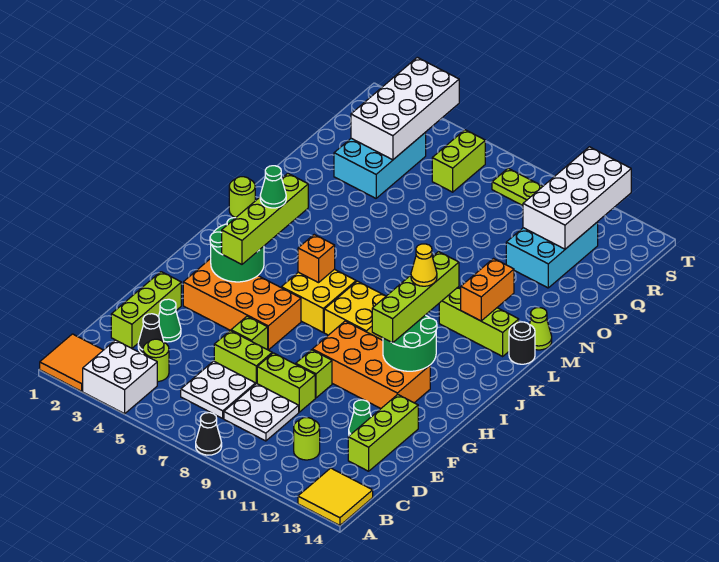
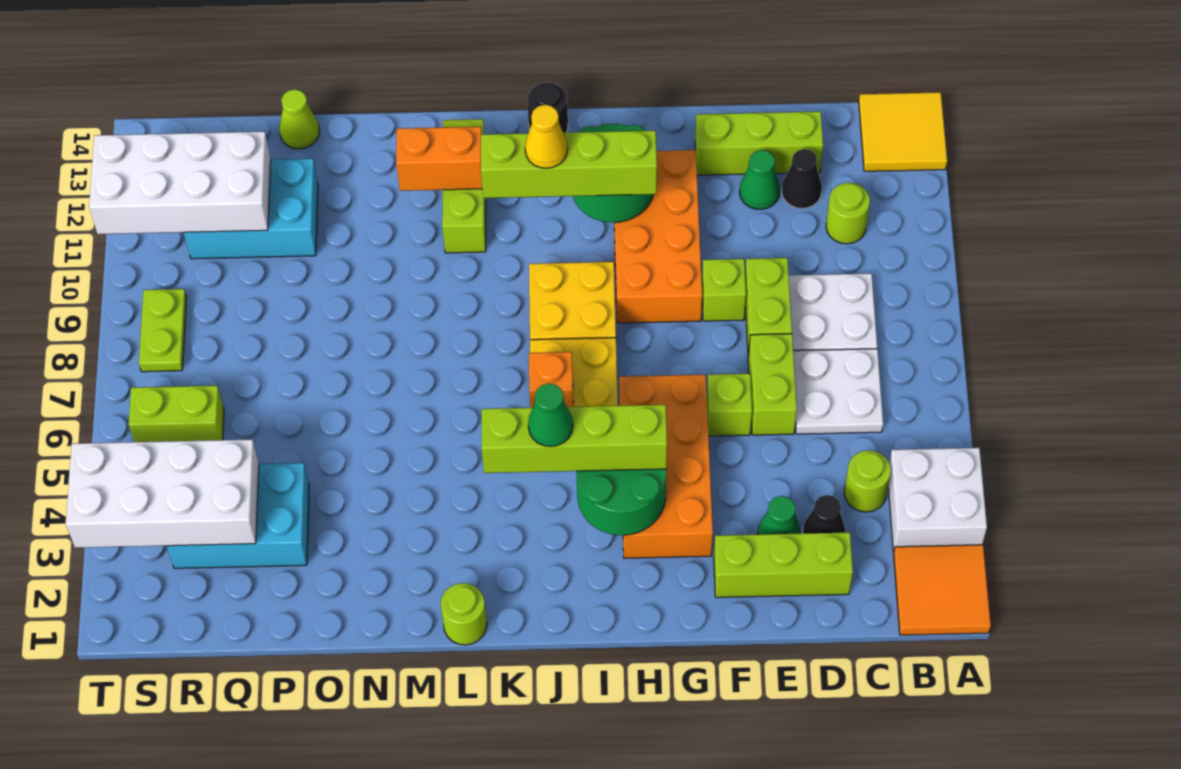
black cone A8 level 1 -> black cone D12 level 1
black round brick L14 level 1 -> black round brick J14 level 1
lime cone M14 level 1 -> lime cone P14 level 1

